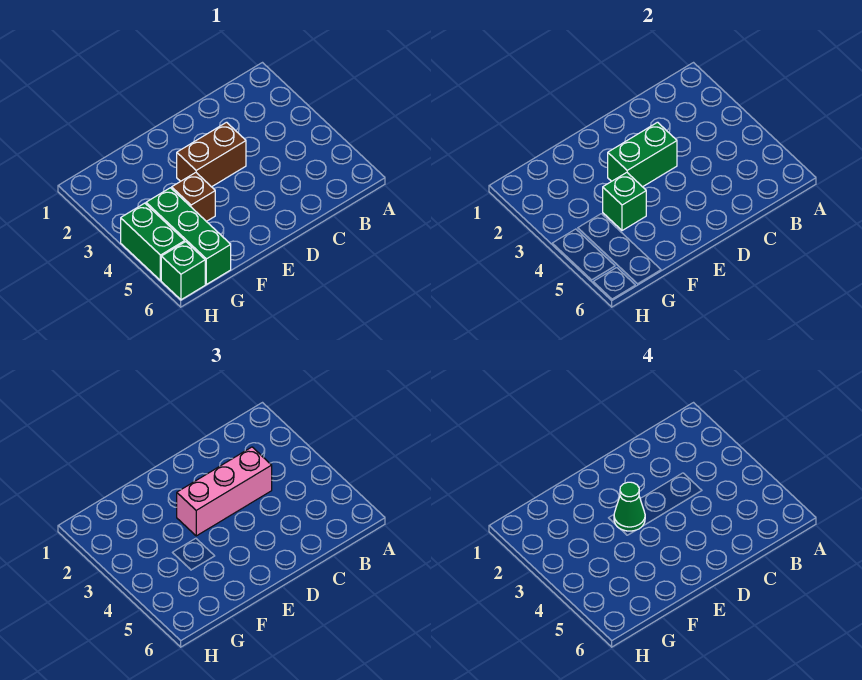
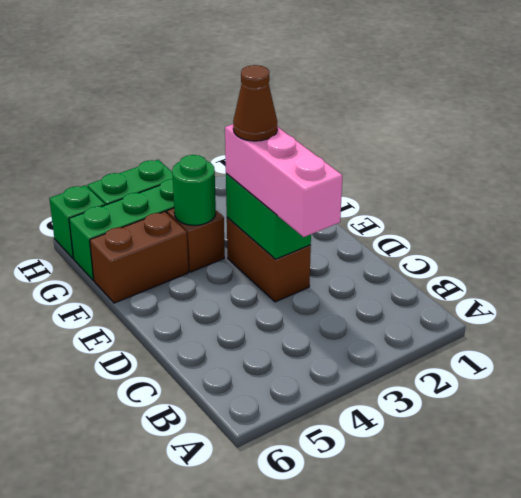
green cone E3 level 4 -> brown cone E3 level 4
green brick F4 level 2 -> green round brick F4 level 2
none -> brown brick F5:F6 level 1

